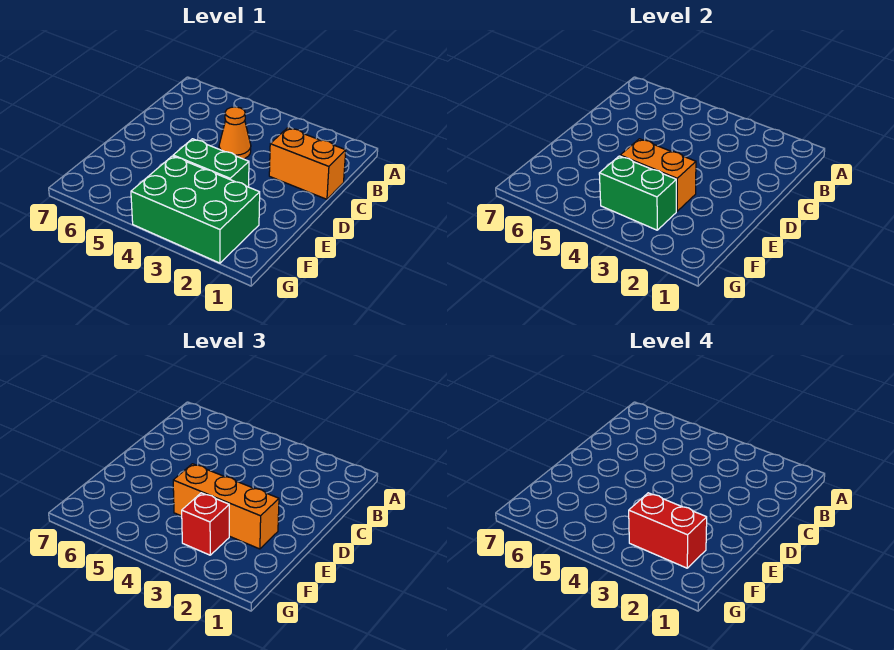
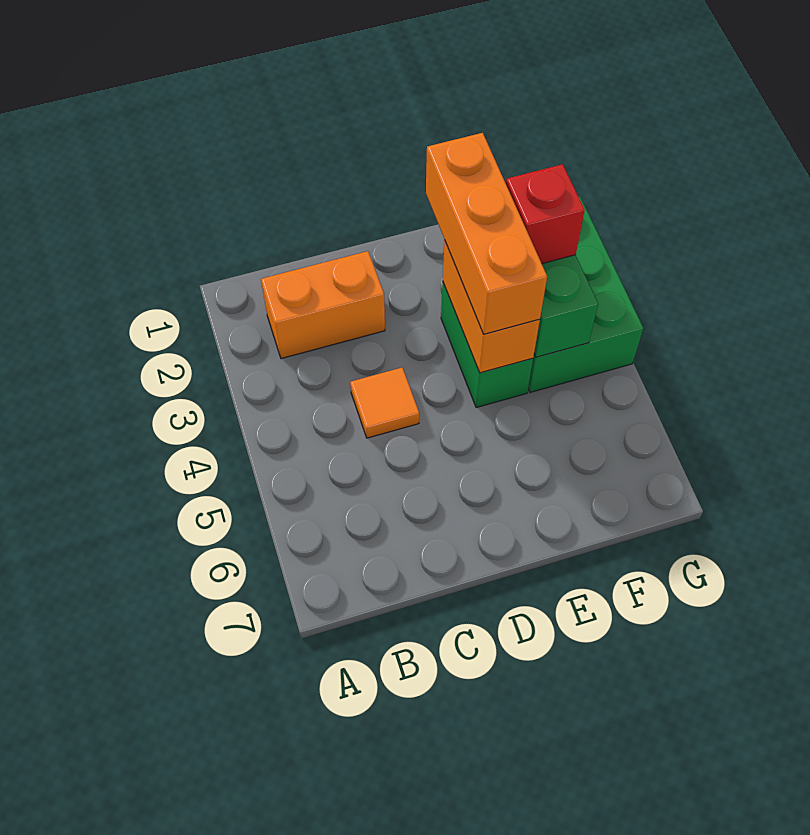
orange brick C1:C2 level 1 -> orange brick B2:C2 level 1
orange cone C4 level 1 -> orange tile C4 level 1
red brick F2:F3 level 4 -> none

